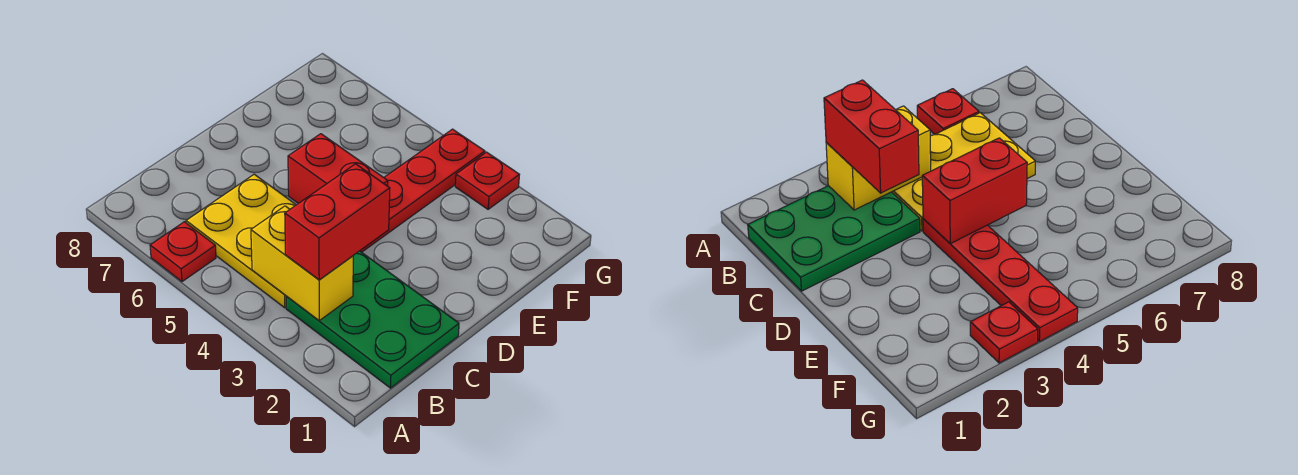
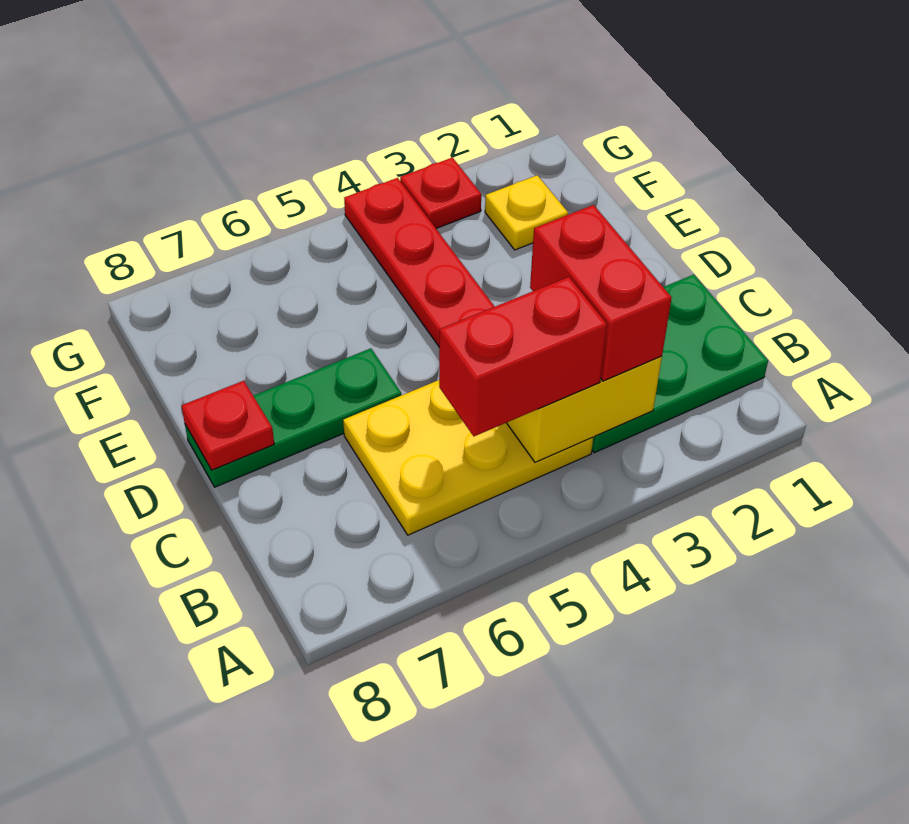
red plate A6 level 1 -> red plate D8 level 2
red brick D4:D5 level 2 -> red brick B4:B5 level 3
none -> green plate D6:D8 level 1
none -> yellow plate F2 level 1

